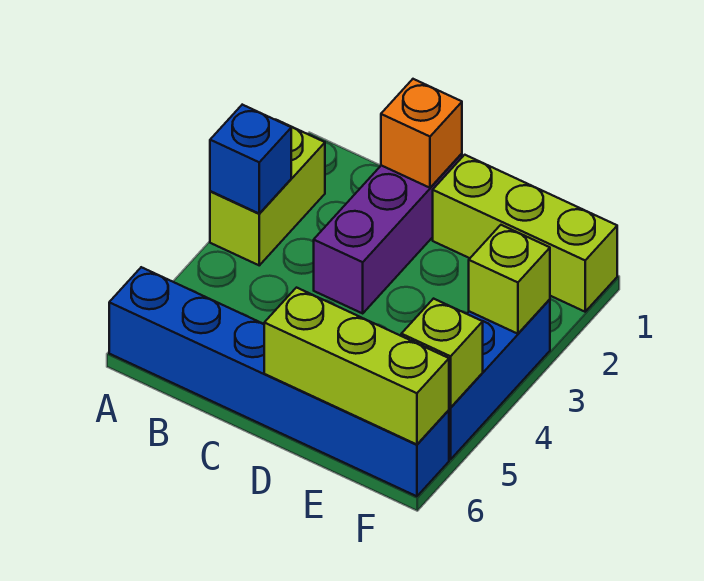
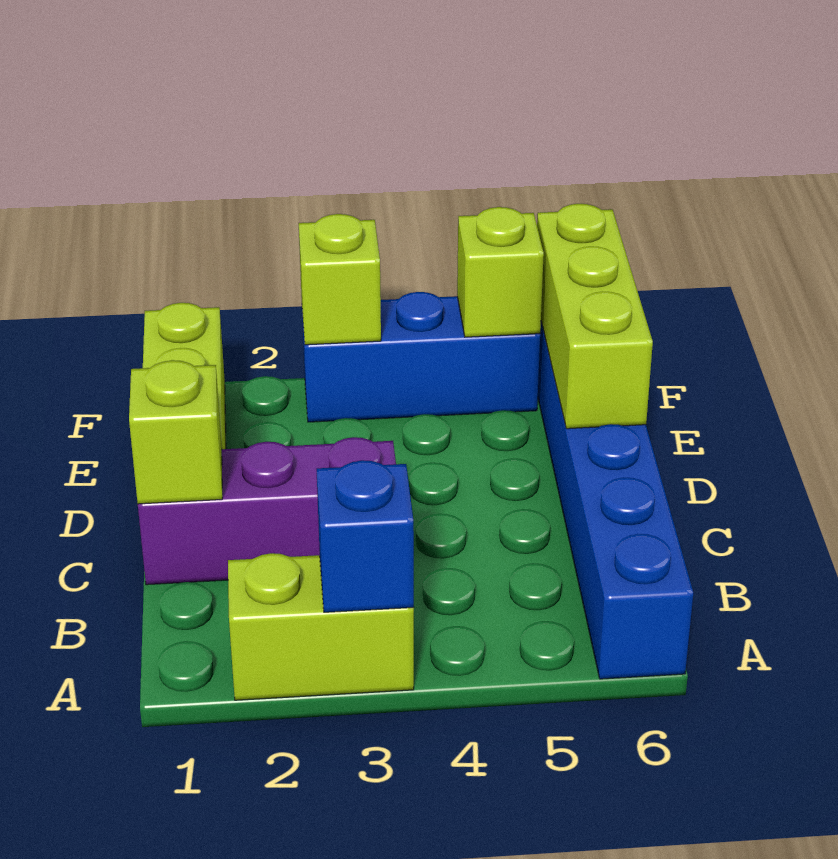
orange brick C1 level 2 -> lime brick C1 level 2

